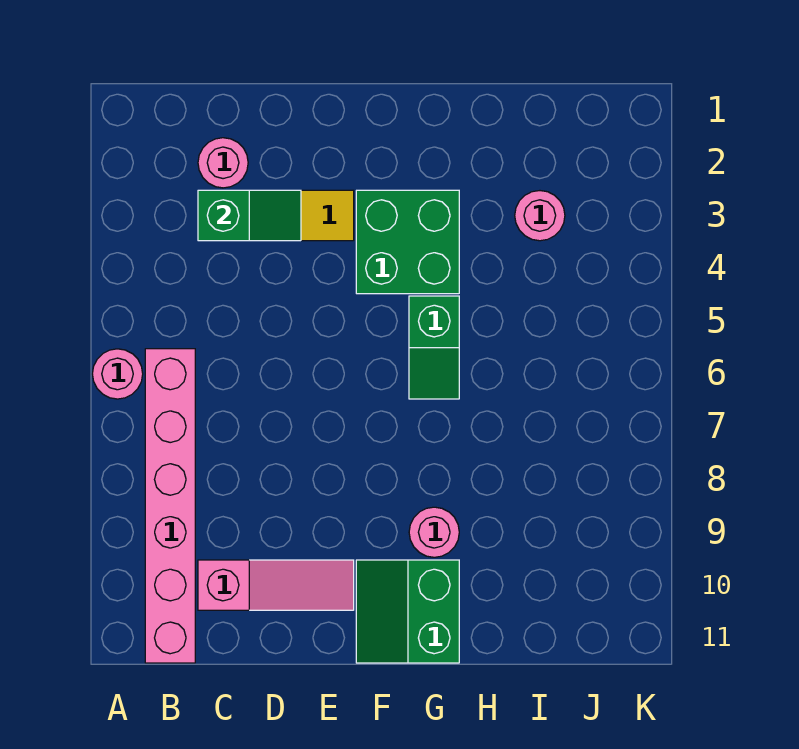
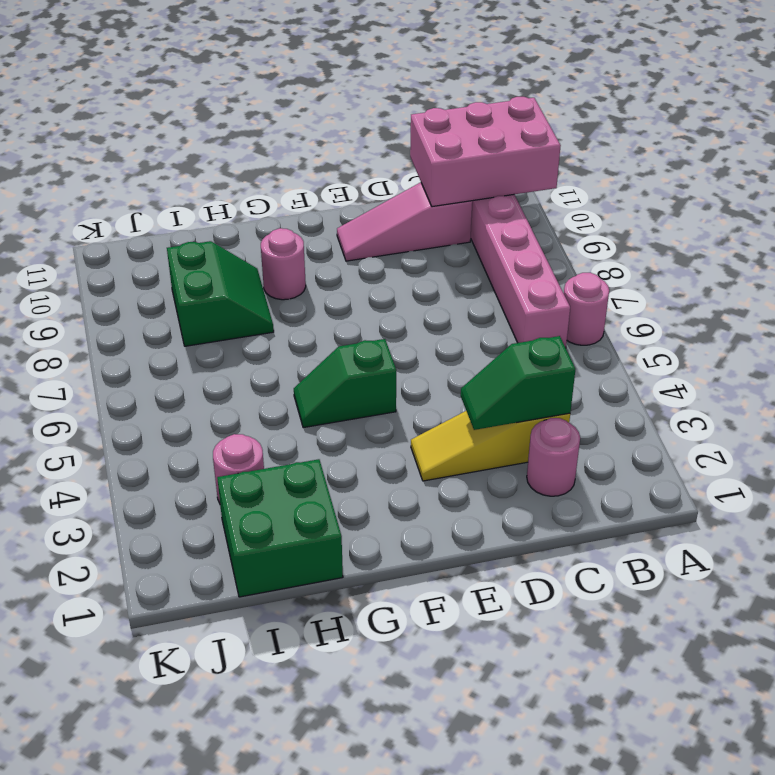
none -> pink brick A10:C11 level 2
green brick F3:G4 level 1 -> green brick H1:I2 level 1
green slope F10:G11 level 1 top G -> green slope H8:I9 level 1 top I
green slope G5:G6 level 1 top 5 -> green slope F5:G5 level 1 top F

